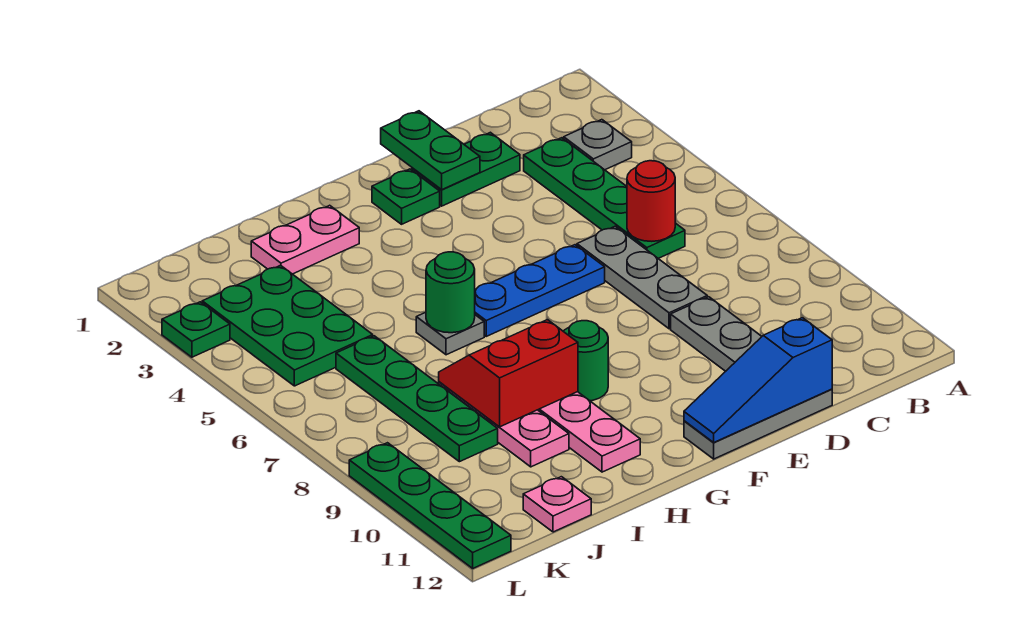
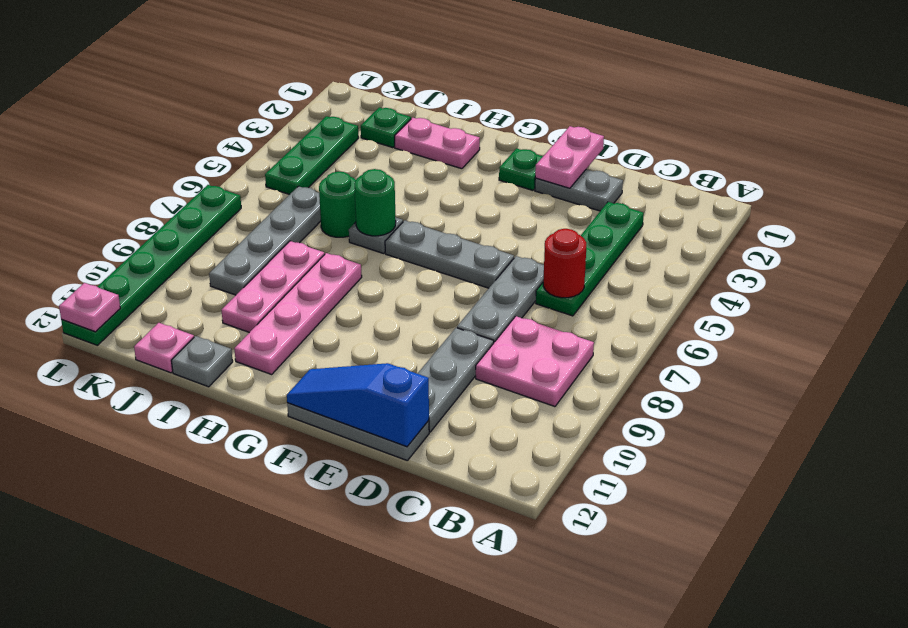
grey plate B3 level 1 -> grey plate I12 level 1
none -> pink plate B8:C9 level 1
green plate D2:E2 level 1 -> grey plate D2:E2 level 1
green plate E1:E2 level 2 -> pink plate E1:E2 level 2
blue plate E6:G6 level 1 -> grey plate E6:G6 level 1
green round brick G9 level 1 -> green round brick I6 level 1
red slope H8:I9 level 2 top 9 -> none
green plate J3:K5 level 1 -> green plate K3:K5 level 1
green plate J6:J9 level 1 -> grey plate J6:J9 level 1
green plate L3 level 1 -> green plate J2 level 1
green plate L9:L12 level 1 -> green plate L7:L12 level 1
none -> pink plate L12 level 2

